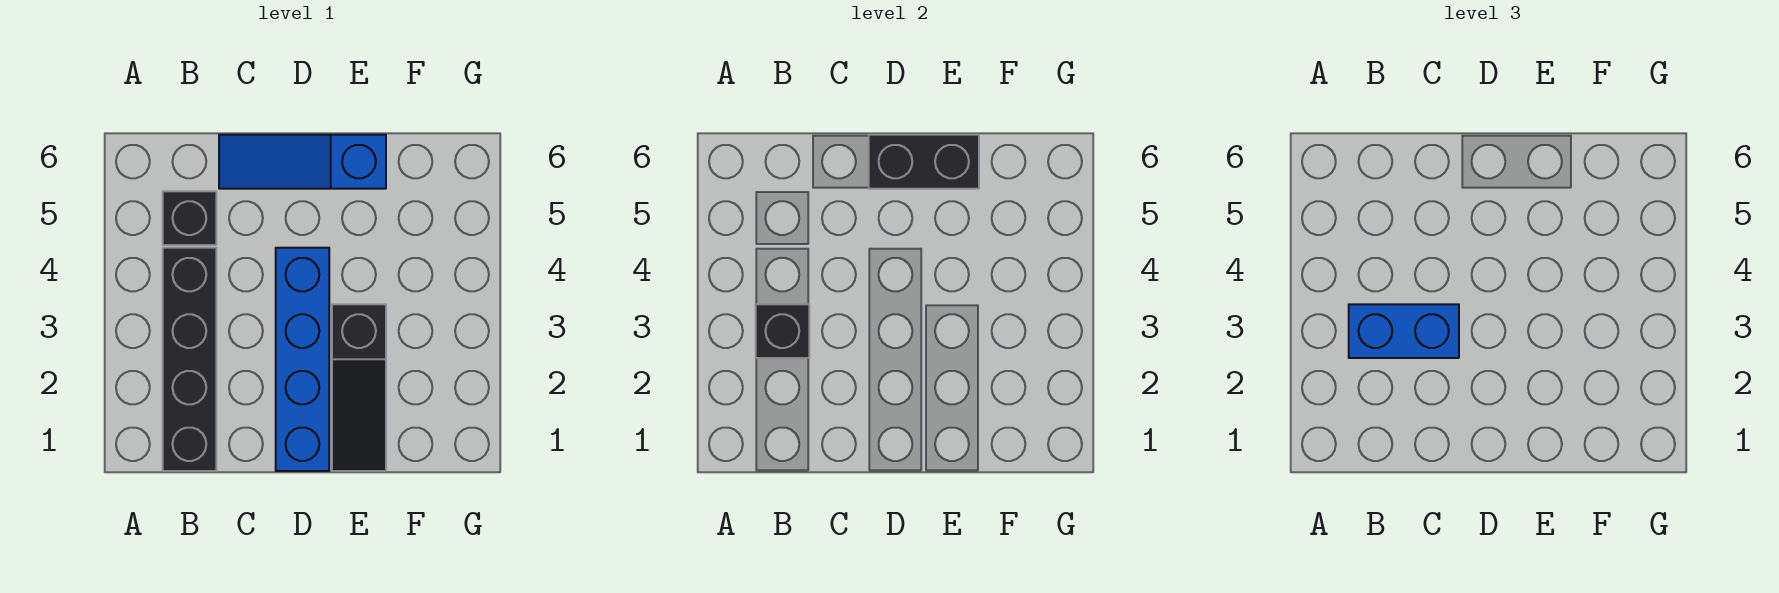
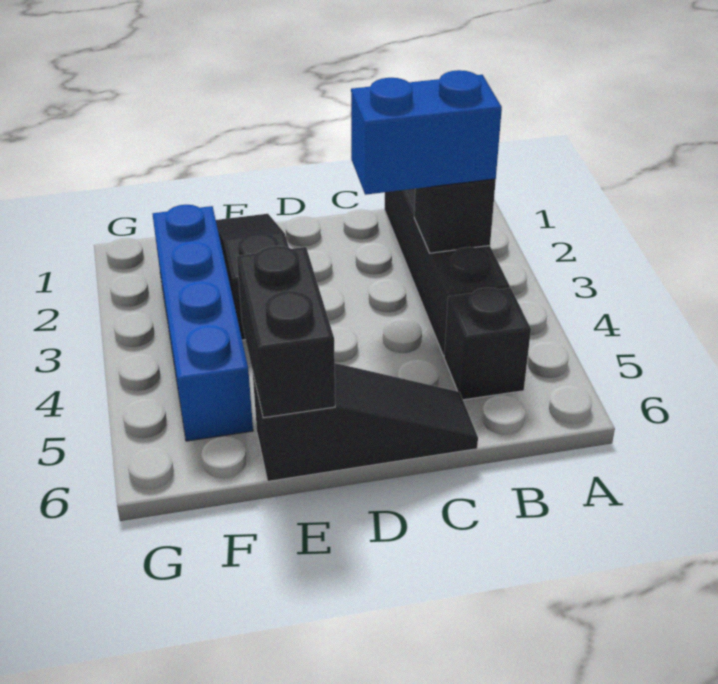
blue slope C6:E6 level 1 top E -> black slope C6:E6 level 1 top E
blue brick D1:D4 level 1 -> blue brick F2:F5 level 1
black brick D6:E6 level 2 -> black brick E5:E6 level 2

